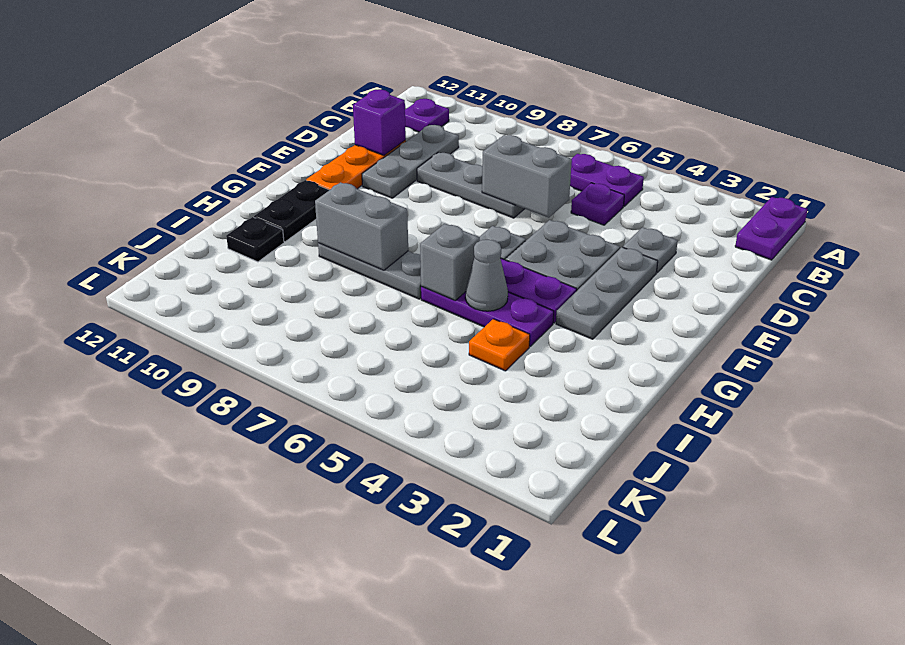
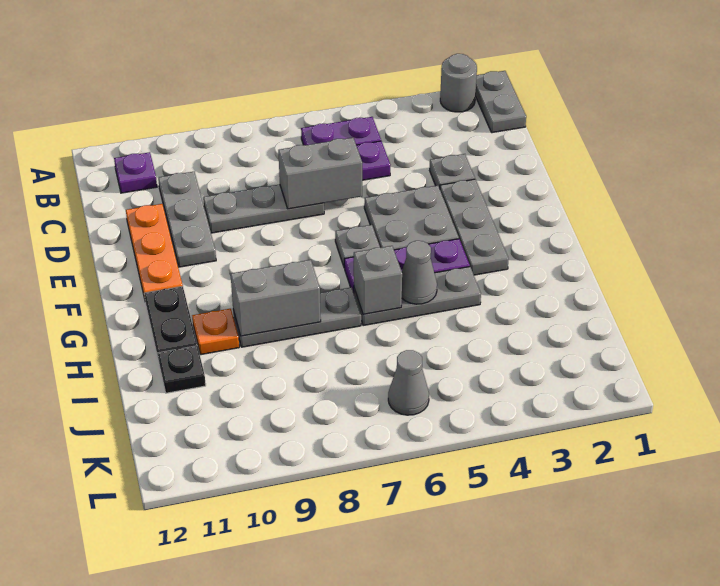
purple plate A1:B1 level 1 -> grey plate A1:B1 level 1
none -> grey round brick A2 level 1
purple brick D11 level 2 -> none
purple plate H4:H6 level 1 -> grey plate H4:H6 level 1
orange plate I4 level 1 -> orange plate H10 level 1
none -> grey cone K6 level 1

